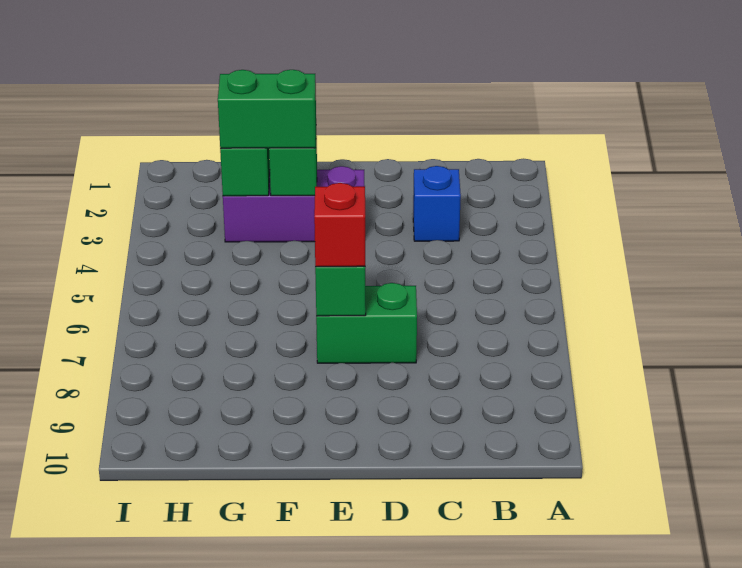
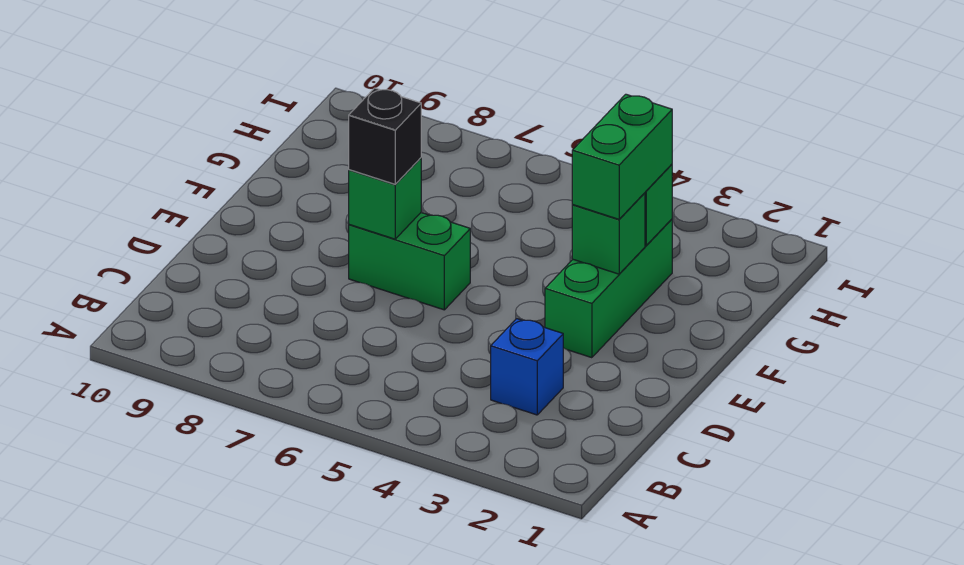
green brick D7:E7 level 1 -> green brick E6:E7 level 1
purple brick E3:G3 level 1 -> green brick E3:G3 level 1
red brick E7 level 3 -> black brick E7 level 3

